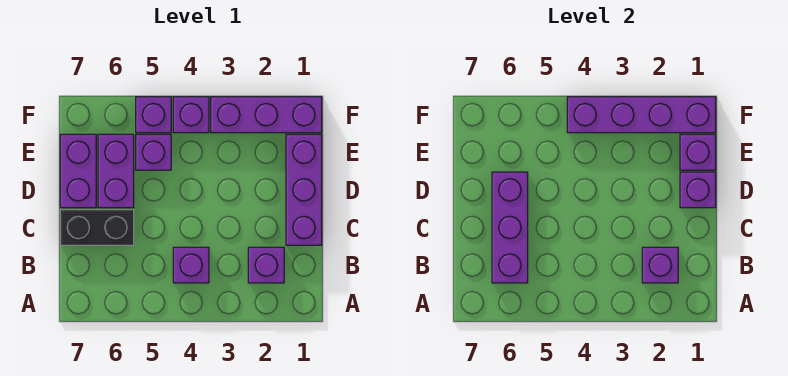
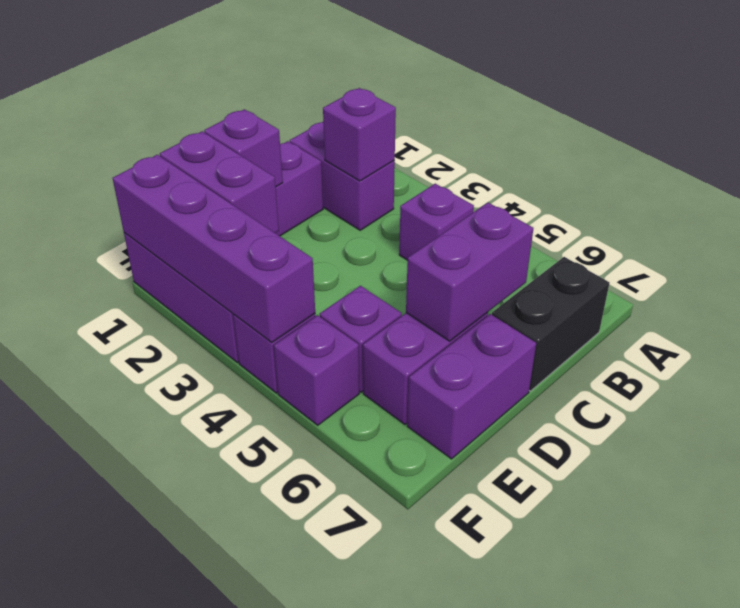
purple brick B2 level 1 -> purple brick B1:B2 level 1
purple brick B6:D6 level 2 -> purple brick C6:D6 level 2
black brick C6:C7 level 1 -> black brick B7:C7 level 1
purple brick E1 level 2 -> purple brick E1:E2 level 2

